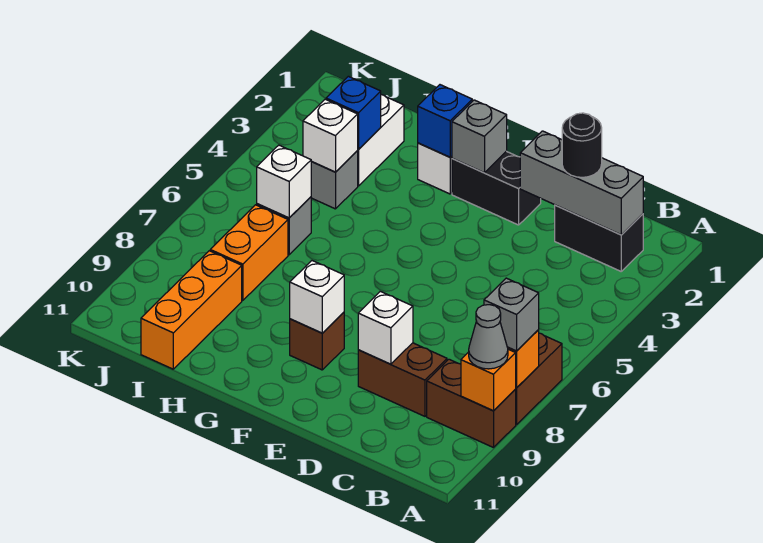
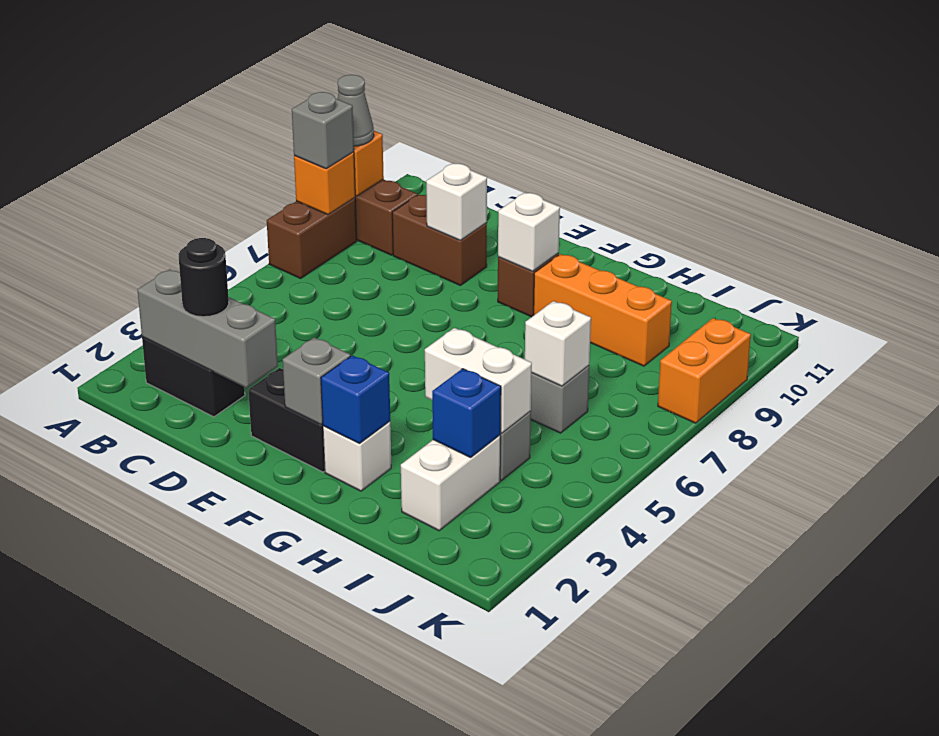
white brick I4 level 2 -> white brick H4:I4 level 2
orange brick I7:I8 level 1 -> orange brick K8:K9 level 1
orange brick I9:I11 level 1 -> orange brick G9:I9 level 1

